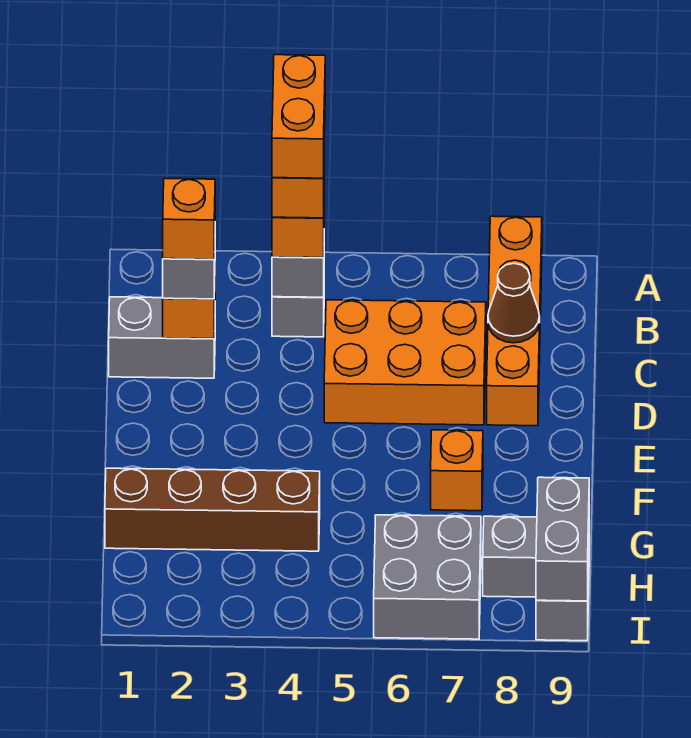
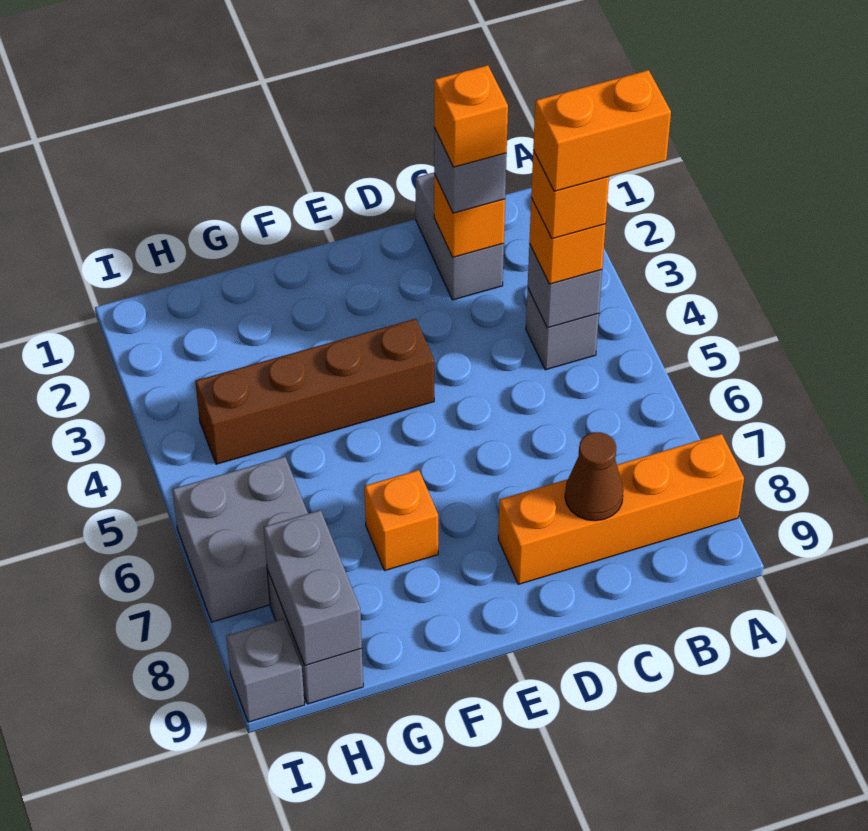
orange brick C5:D7 level 1 -> none
brown brick G1:G4 level 1 -> brown brick E4:H4 level 1
grey brick H9:I9 level 2 -> grey brick H8:H9 level 2

